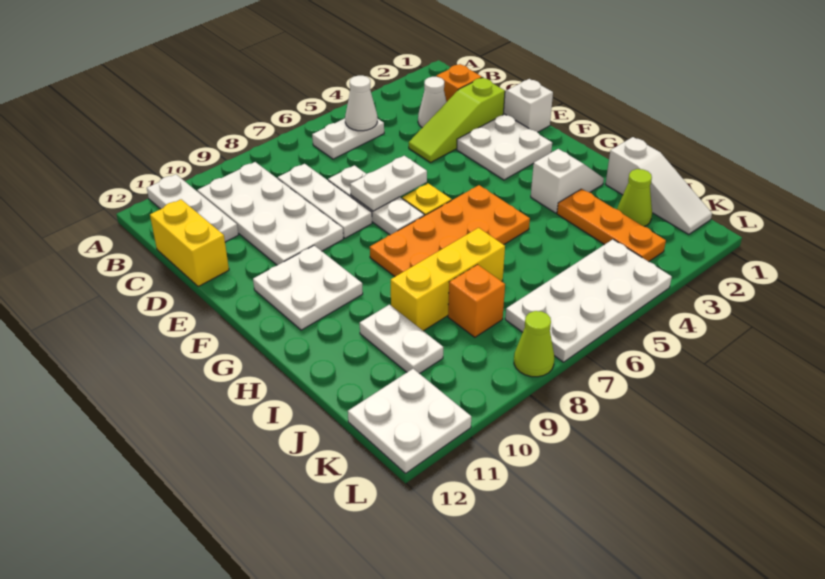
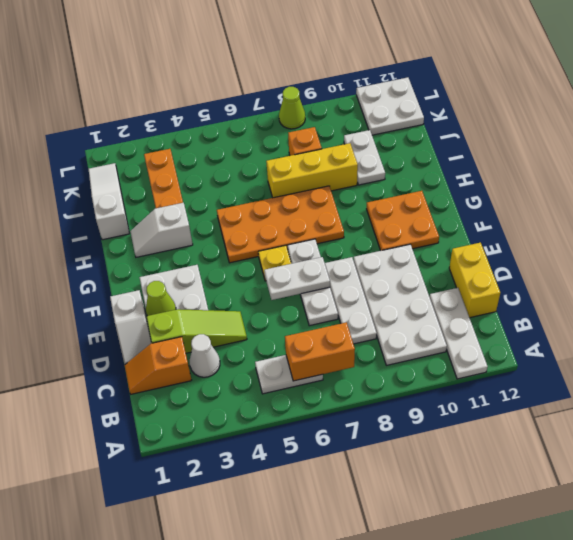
white cone B5 level 2 -> none
none -> orange brick B6:B7 level 2
white plate F10:G11 level 1 -> orange plate F10:G11 level 1
lime cone J2 level 1 -> lime cone E2 level 2
white plate K4:L7 level 1 -> none

